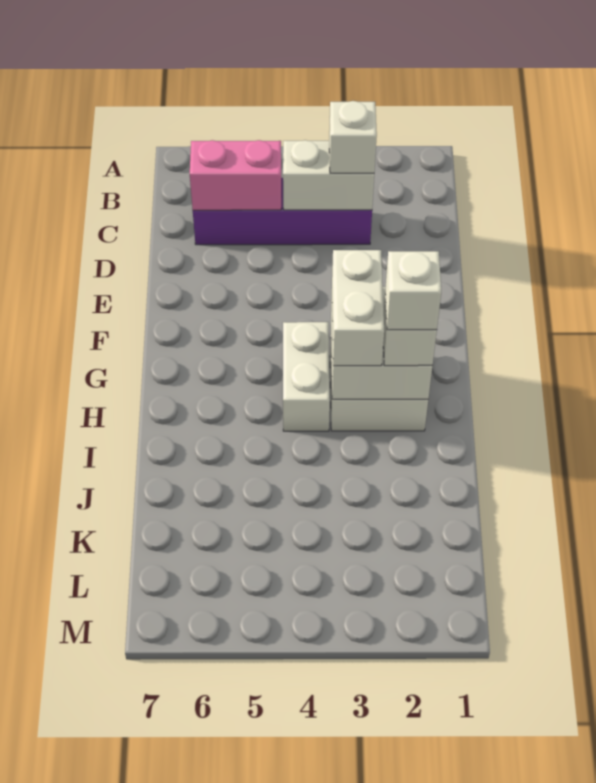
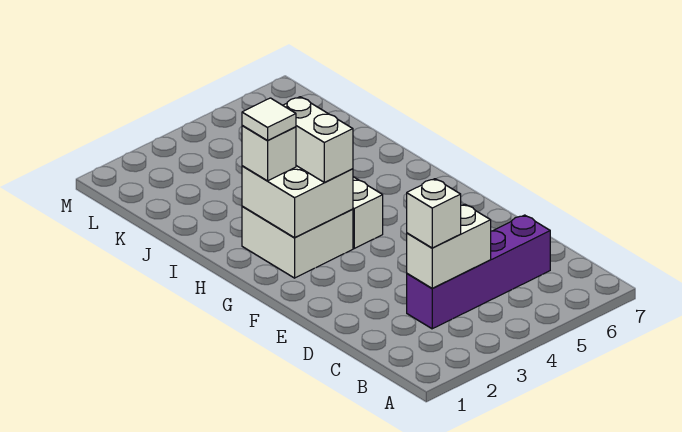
pink brick C5:C6 level 2 -> none
white brick H2 level 4 -> white tile H2 level 4

